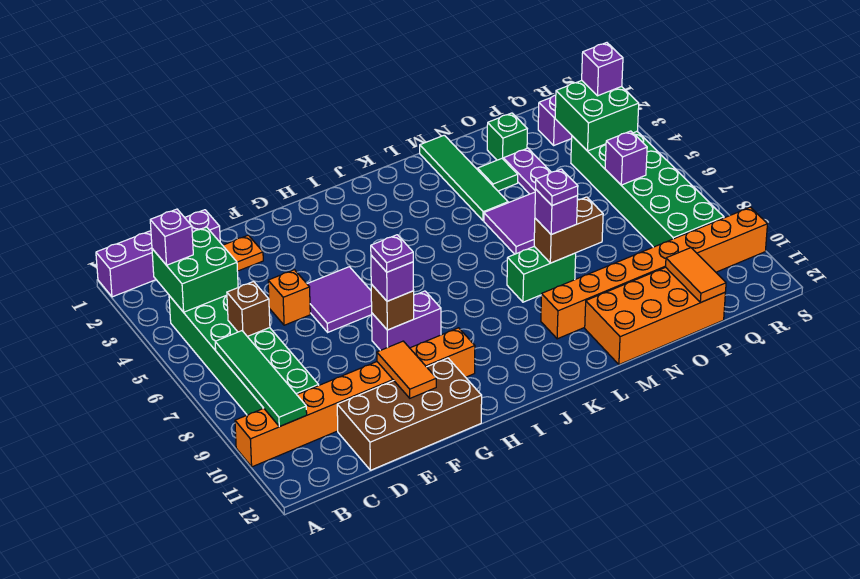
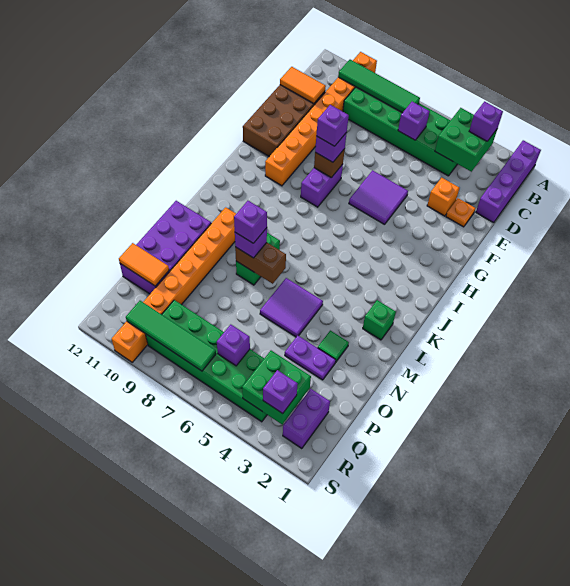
brown brick C6 level 2 -> purple brick C6 level 2
orange brick E5 level 1 -> orange brick E3 level 1
orange tile F10:F11 level 2 -> orange tile D11:D12 level 2
purple plate G8 level 4 -> purple brick G8 level 4
green tile M1:M4 level 1 -> green tile R7:R10 level 2
brown brick M8:N8 level 2 -> brown brick M7:M8 level 2
purple plate M8 level 4 -> purple brick M8 level 4
orange brick M11:P12 level 1 -> purple brick M11:P12 level 1
green brick O2 level 1 -> green brick L2 level 1

